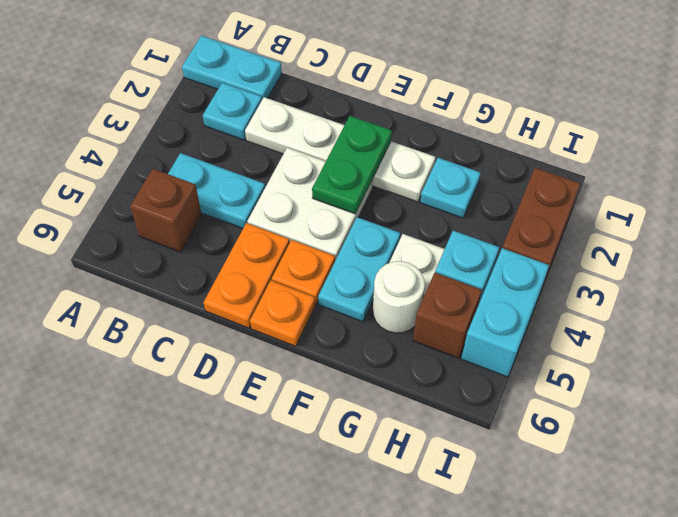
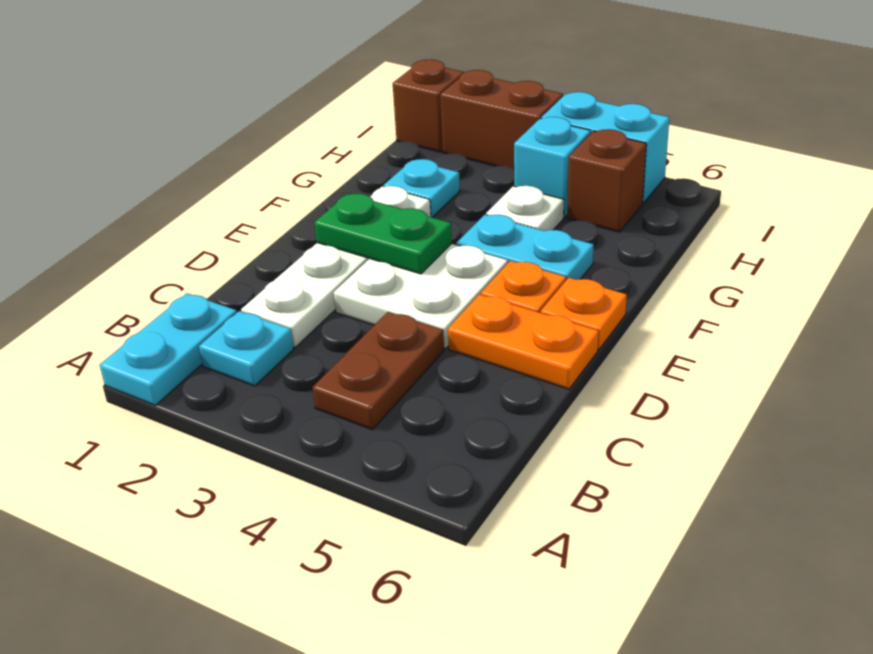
cyan plate B4:C4 level 1 -> brown plate B4:C4 level 1
brown brick B5 level 1 -> brown brick I1 level 1
white round brick G5 level 1 -> none

